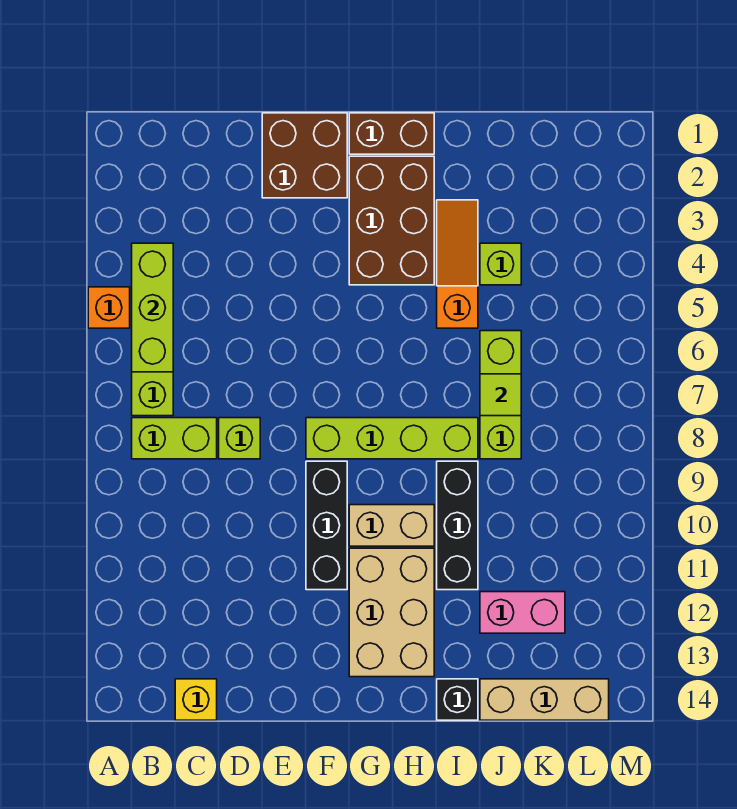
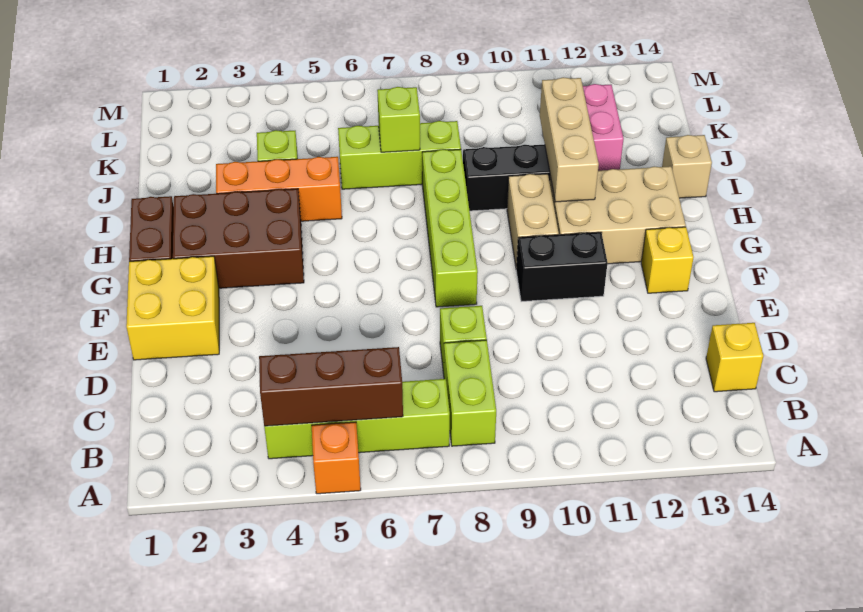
lime brick B4:B6 level 2 -> brown brick B4:B6 level 2
brown brick E1:F2 level 1 -> yellow brick E1:F2 level 1
black brick F9:F11 level 1 -> black brick F10:F11 level 1
none -> yellow brick F13 level 1
orange slope I3:I5 level 1 top 5 -> orange brick I3:I5 level 1
black brick I14 level 1 -> tan brick I14 level 1
lime tile J7 level 2 -> lime brick J7 level 2
tan brick J14:L14 level 1 -> tan brick H11:J11 level 2

